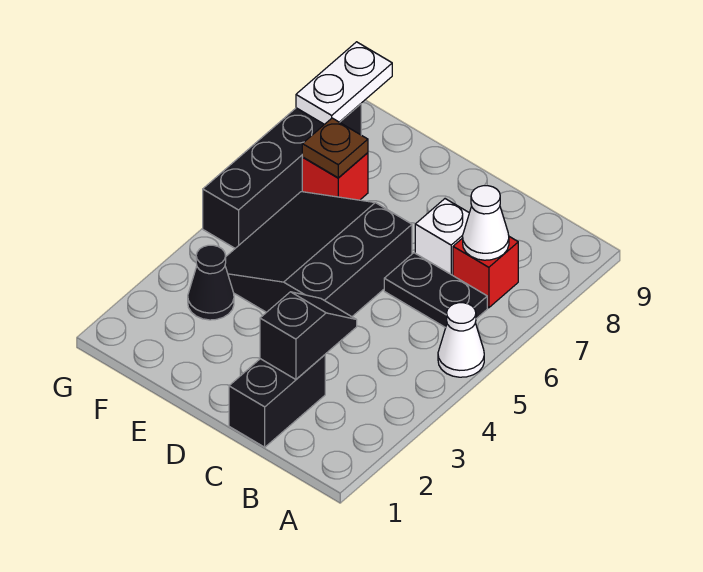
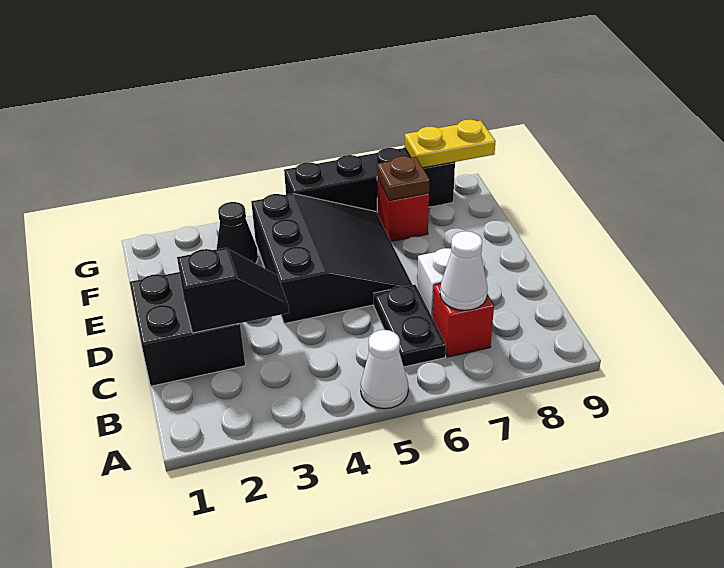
black brick C1:C2 level 1 -> black brick C1:D2 level 1
black slope D4:F6 level 1 top D -> black slope D4:F6 level 1 top 4
white plate G8:G9 level 2 -> yellow plate G8:G9 level 2

